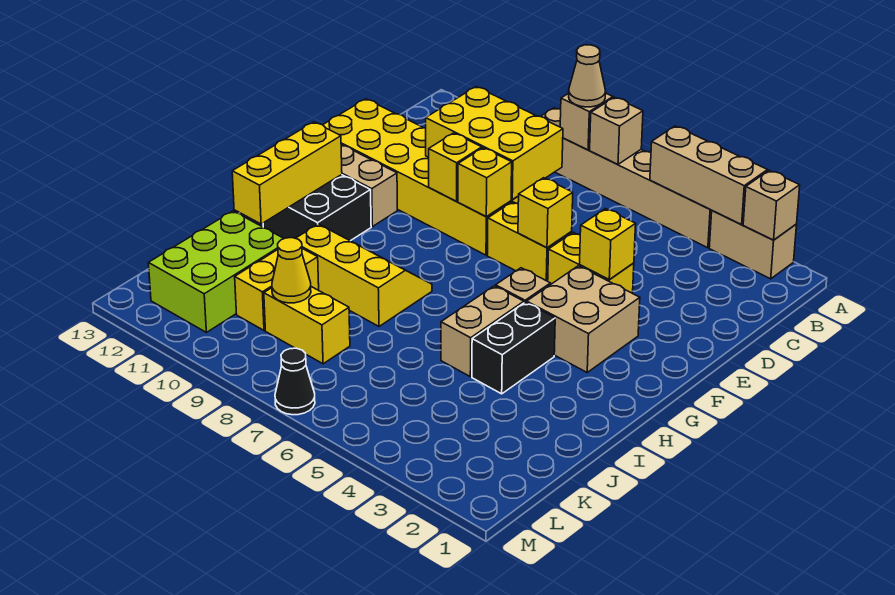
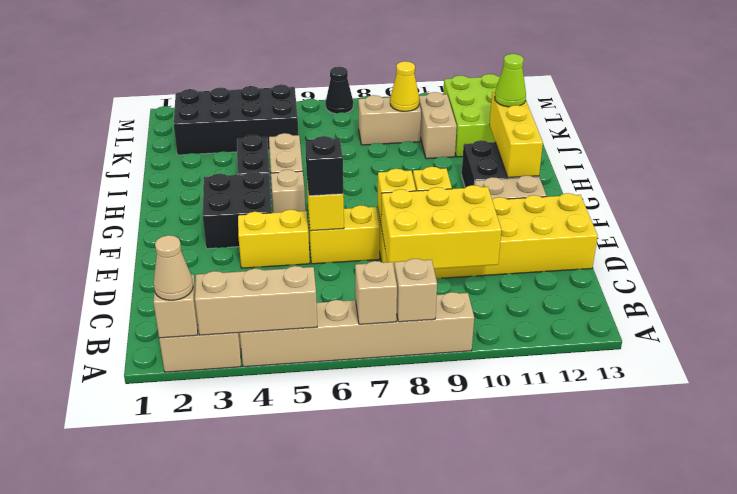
tan cone A8 level 3 -> tan cone A2 level 3
yellow brick E4 level 2 -> none
none -> black brick E6 level 3
tan brick F3:G4 level 1 -> black brick F3:G4 level 1
yellow slope H8:I10 level 1 top I -> none
none -> lime cone I12 level 3
yellow brick J10:K10 level 1 -> tan brick J10:K10 level 1
none -> black brick K2:L5 level 1
yellow brick K8:K9 level 1 -> tan brick K8:K9 level 1

